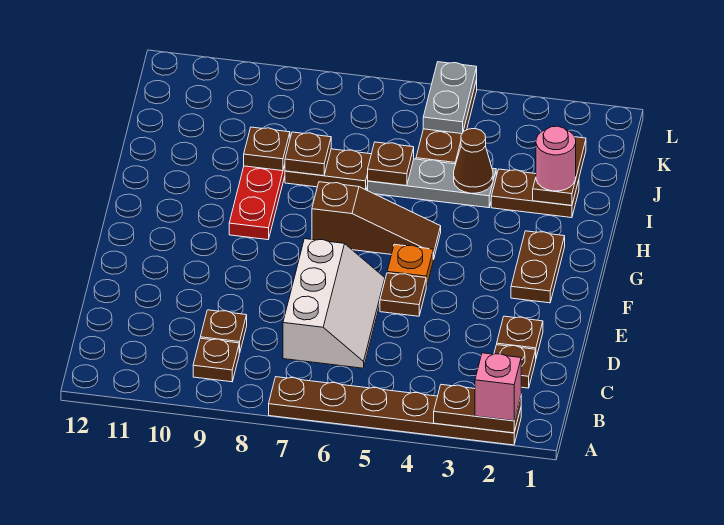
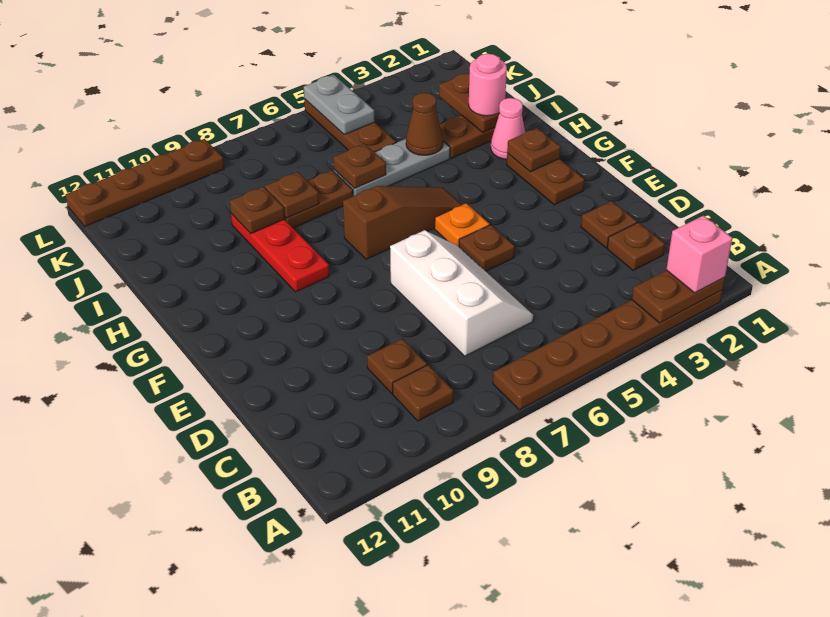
none -> brown plate G2 level 2
none -> pink cone H2 level 1
none -> brown plate L9:L12 level 1

